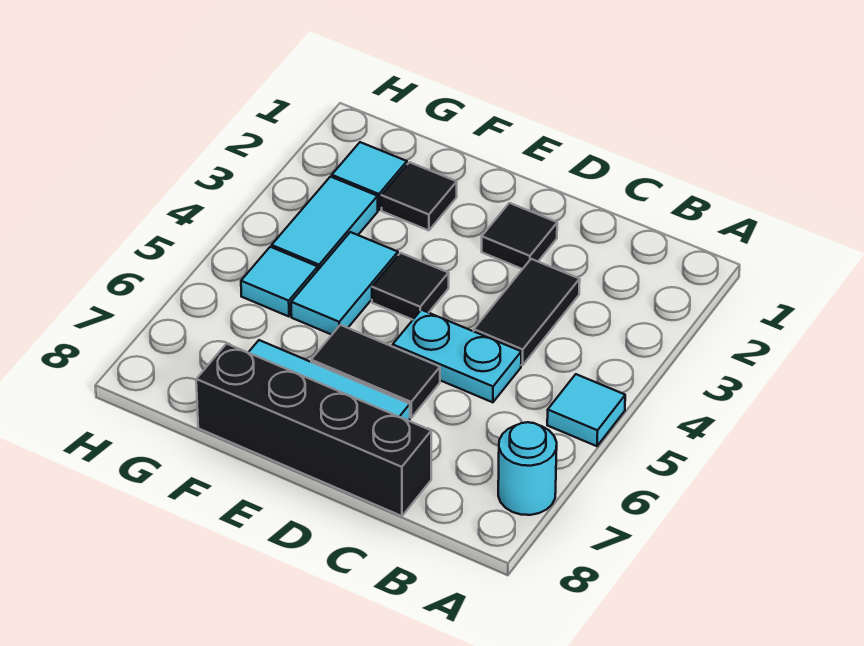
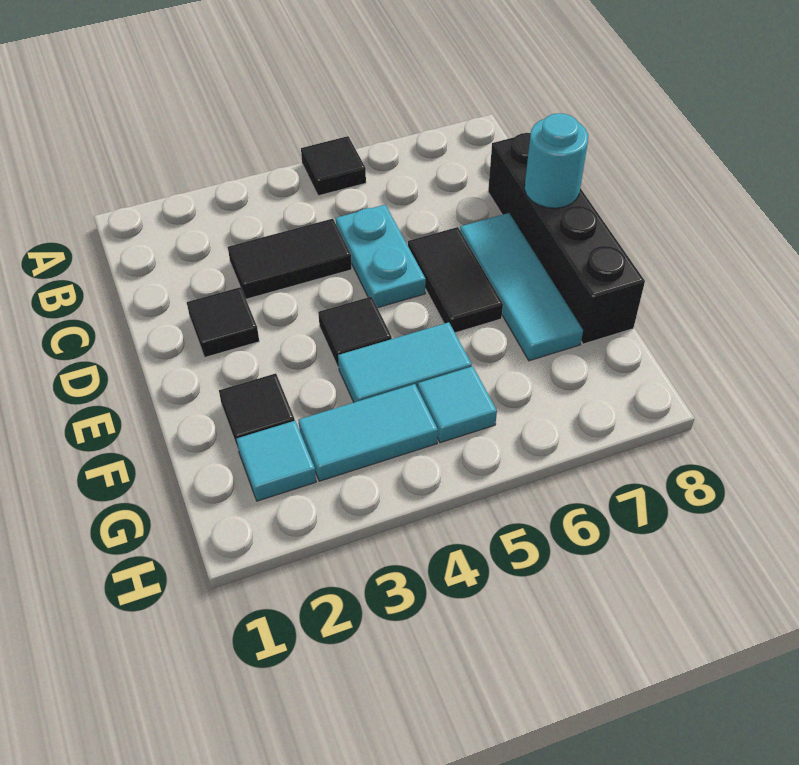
cyan tile A5 level 1 -> black tile A5 level 1
cyan round brick A7 level 1 -> cyan round brick D8 level 2

